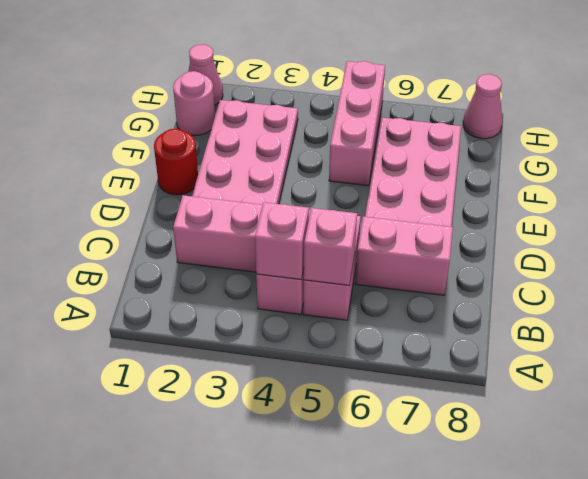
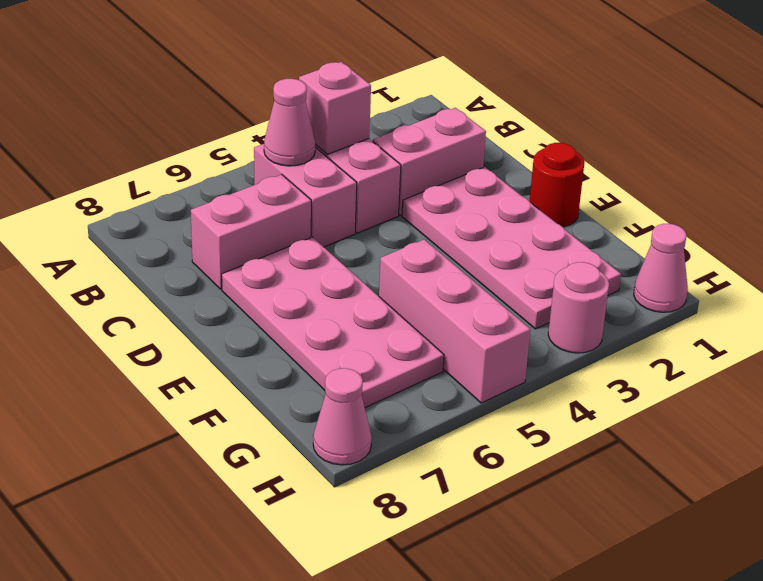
pink brick B5 level 2 -> pink cone B5 level 2
pink round brick G1 level 1 -> pink round brick H3 level 1

